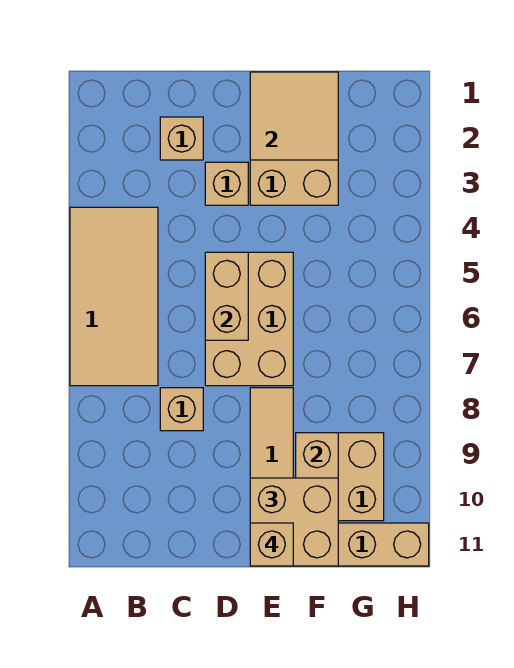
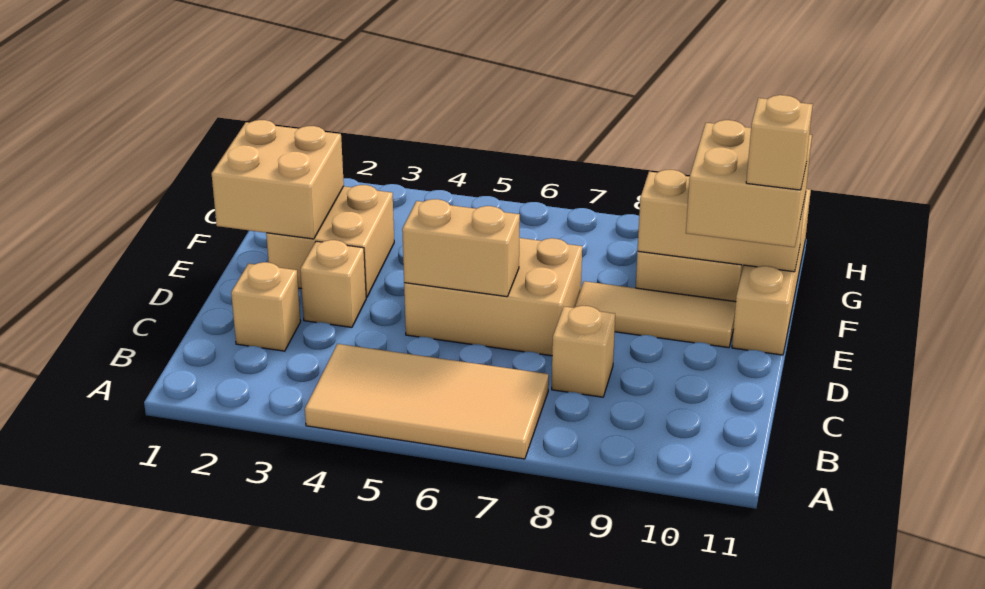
tan tile E1:F2 level 2 -> tan brick E1:F2 level 2

